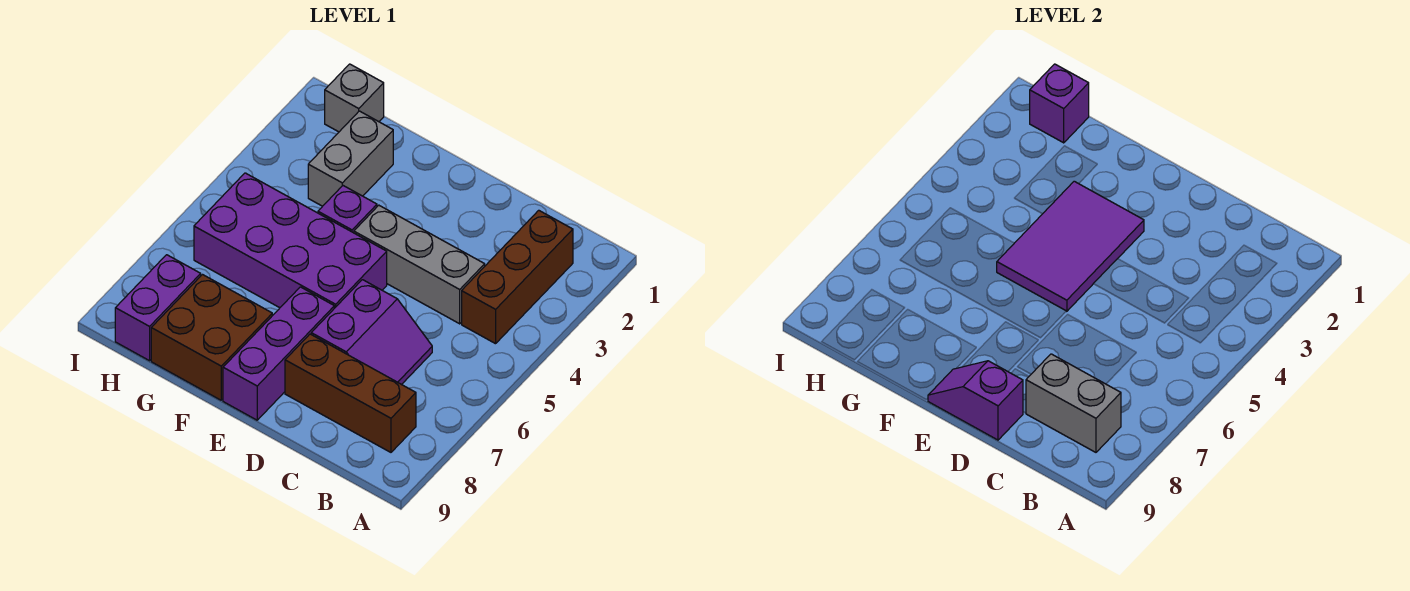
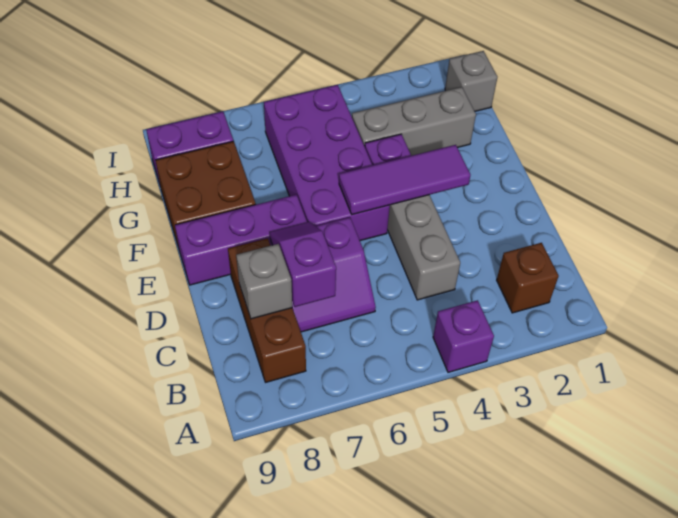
brown brick B2:B4 level 1 -> brown brick B2 level 1
grey brick B8:C8 level 2 -> grey brick C8 level 2
purple slope D9:E9 level 2 top D -> purple slope C7:D7 level 2 top C
purple tile E3:F5 level 2 -> purple tile E3:E5 level 2
grey brick G2:G3 level 1 -> grey brick G2:G4 level 1
purple brick H1 level 2 -> purple brick A4 level 1

